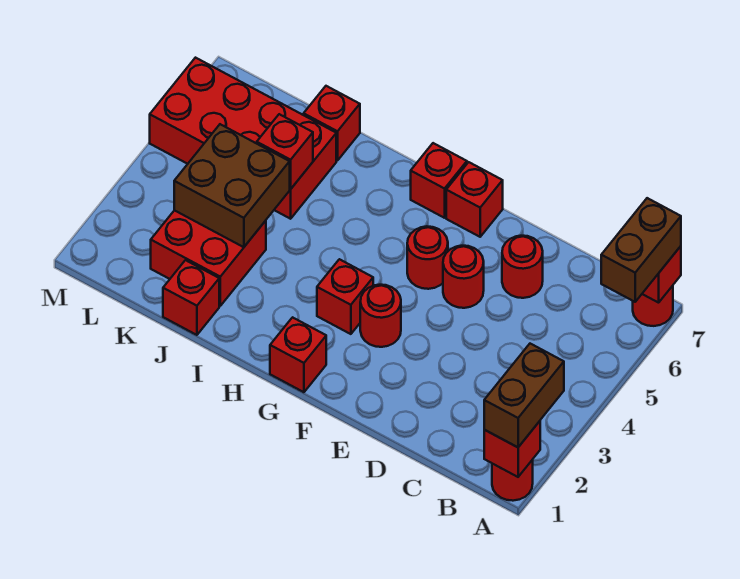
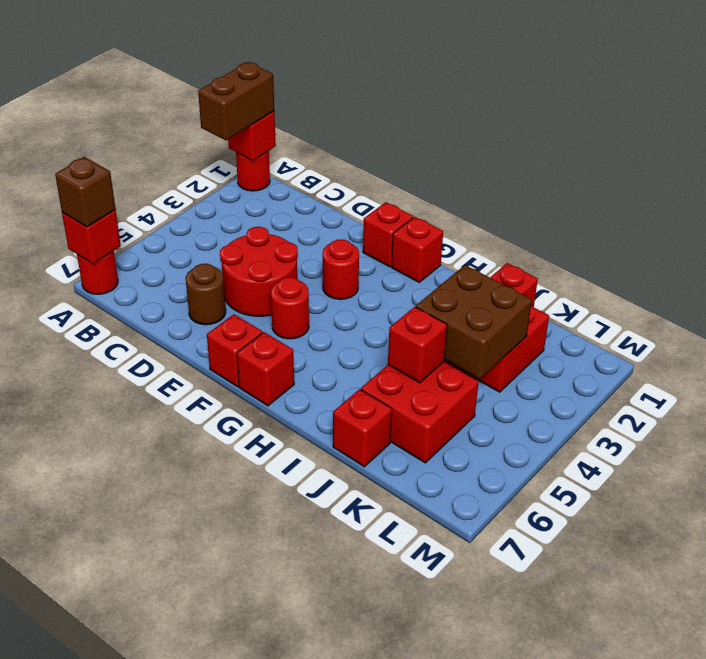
brown brick A6:A7 level 3 -> brown brick A7 level 3
red round brick D6 level 1 -> brown round brick D6 level 1
red round brick E5 level 1 -> red round brick D4:E5 level 1
red brick G3 level 1 -> red brick F1 level 1
red brick J5:M6 level 1 -> red brick J5:K6 level 1

